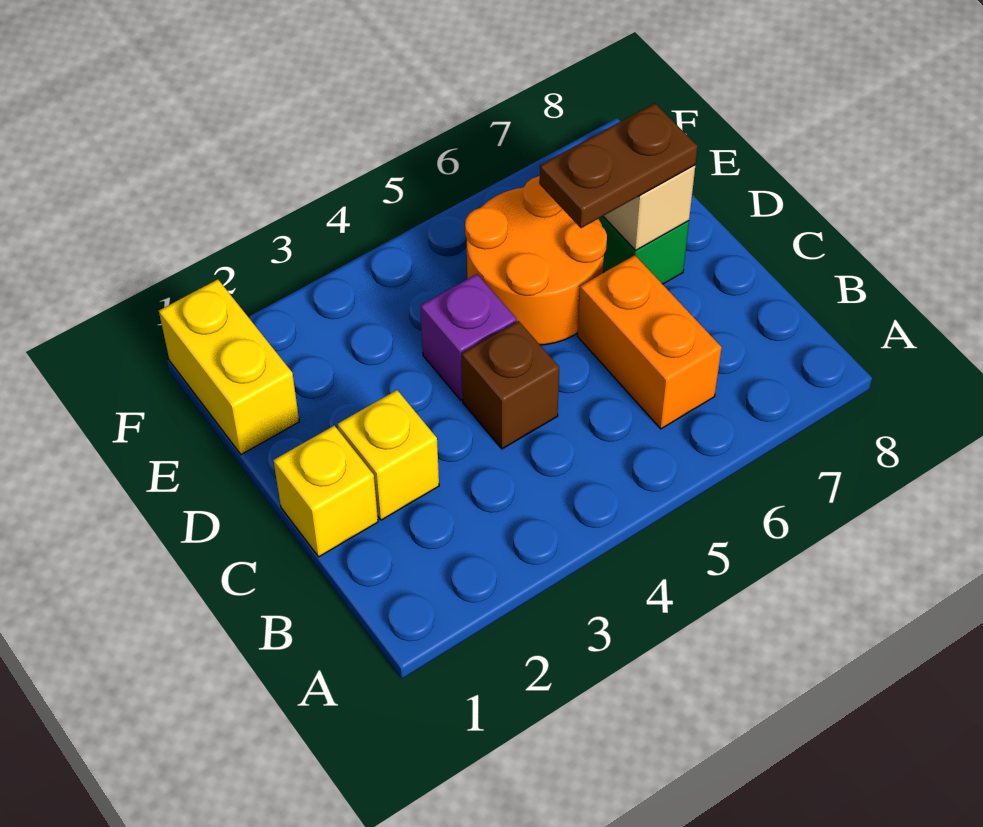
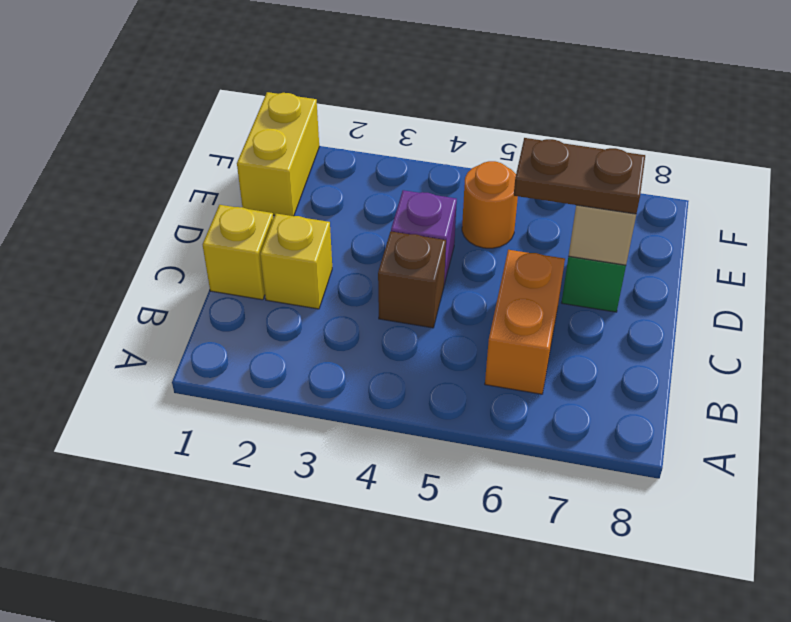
orange round brick D5:E6 level 1 -> orange round brick E5 level 1

